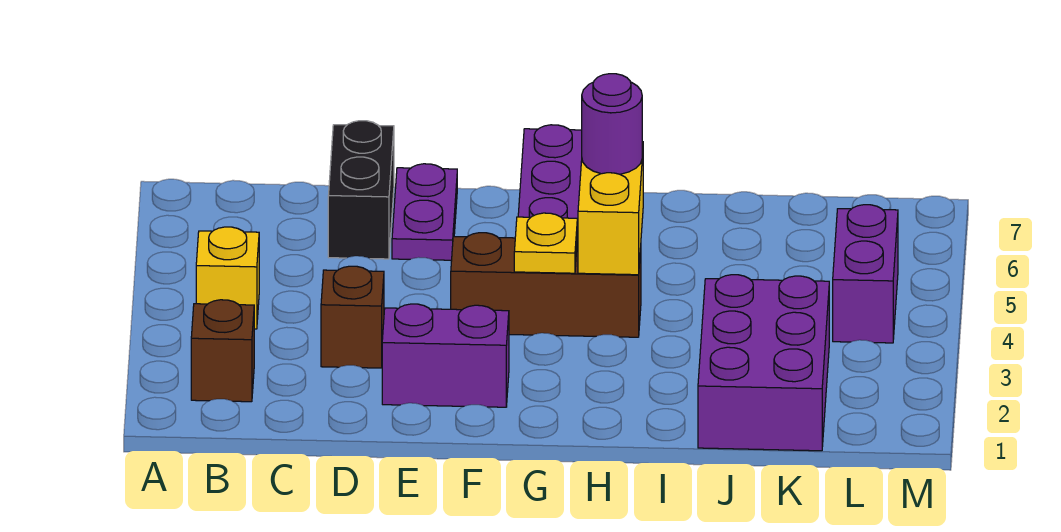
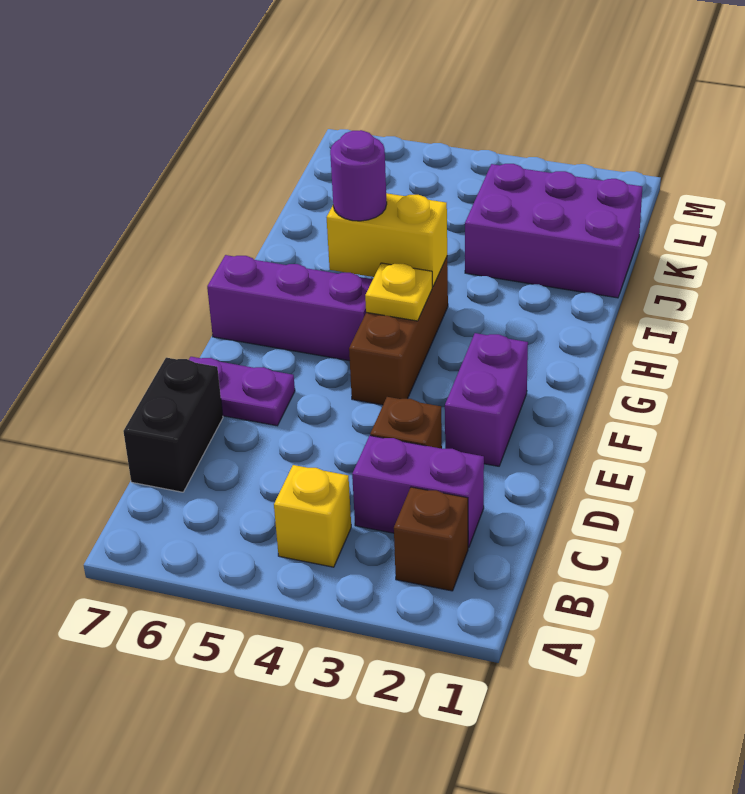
black brick D6:D7 level 1 -> black brick C7:D7 level 1
purple brick L4:L5 level 1 -> purple brick C2:C3 level 1

